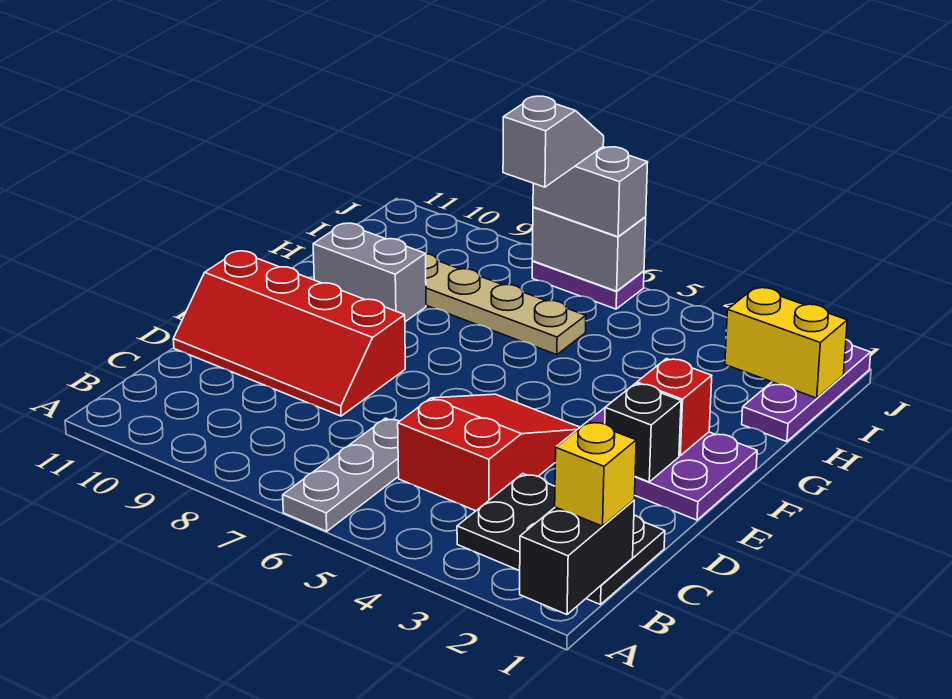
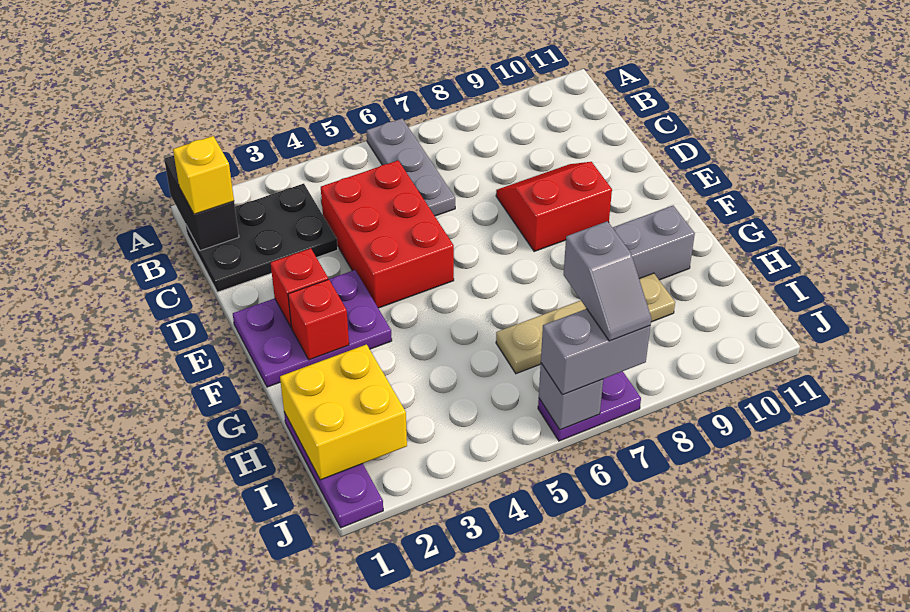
red slope C4:E5 level 1 top C -> red brick C4:E5 level 1
red slope D8:E11 level 1 top E -> red slope D8:E9 level 1 top E
black brick E2 level 2 -> red brick E2 level 2
yellow brick I1:I2 level 2 -> yellow brick H1:I2 level 2
grey brick J6:J7 level 2 -> grey brick J6 level 2

